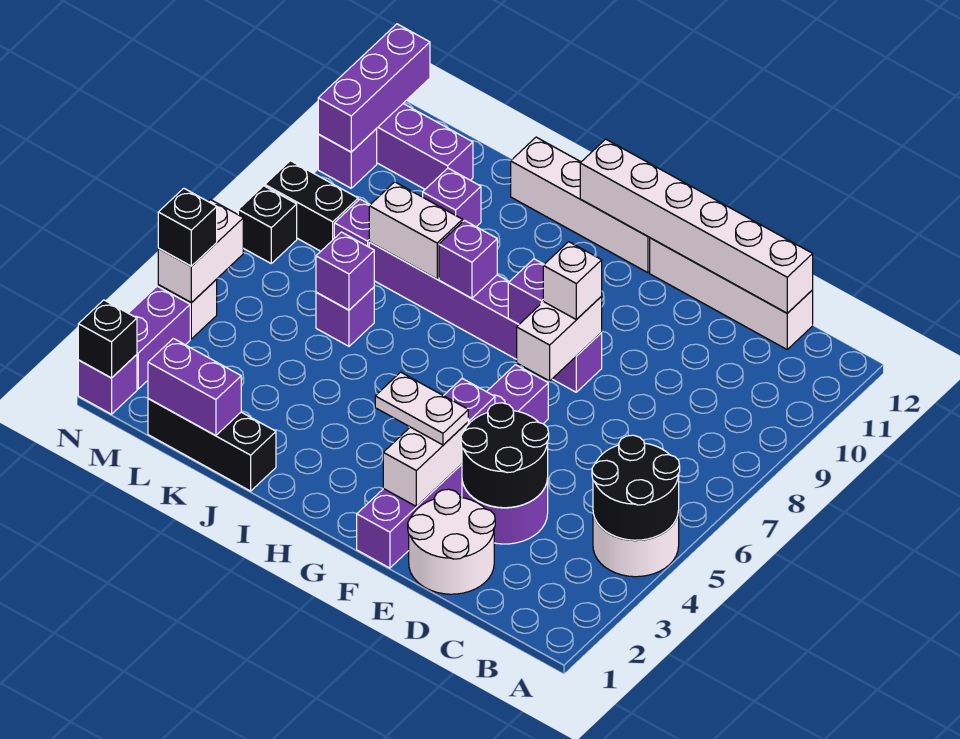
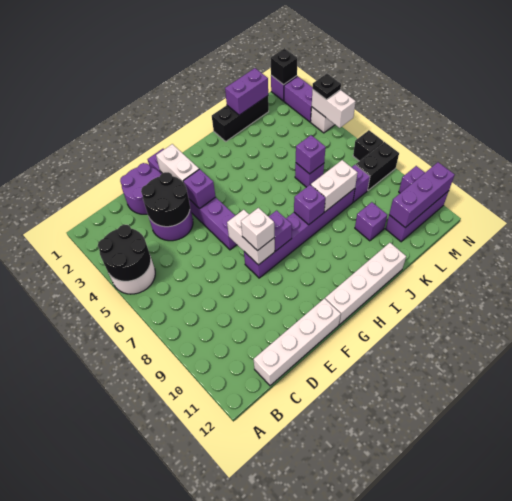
white brick C12:H12 level 2 -> none
white round brick D1:E2 level 1 -> purple round brick D1:E2 level 1
white plate F3:G3 level 3 -> none
black brick N4 level 3 -> black plate N4 level 3
purple brick N10:N12 level 2 -> purple brick L11:N11 level 2

